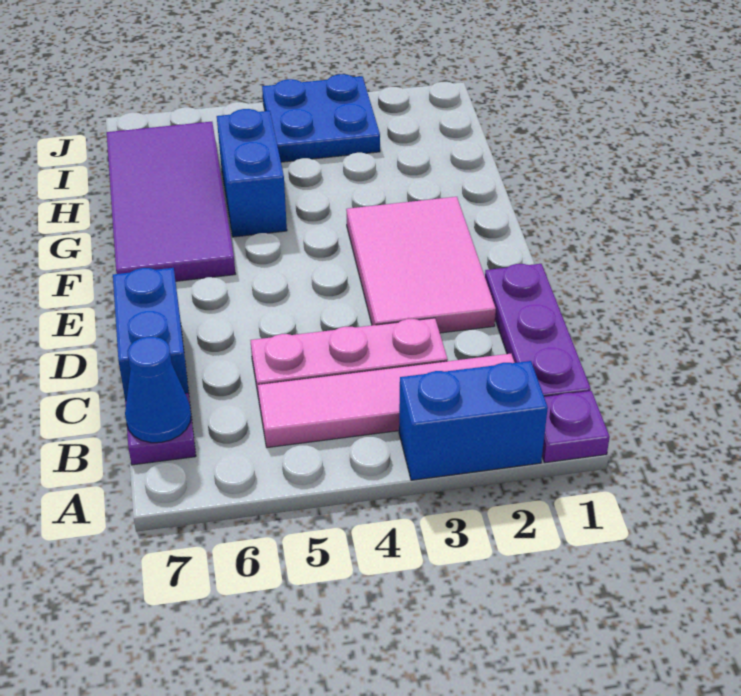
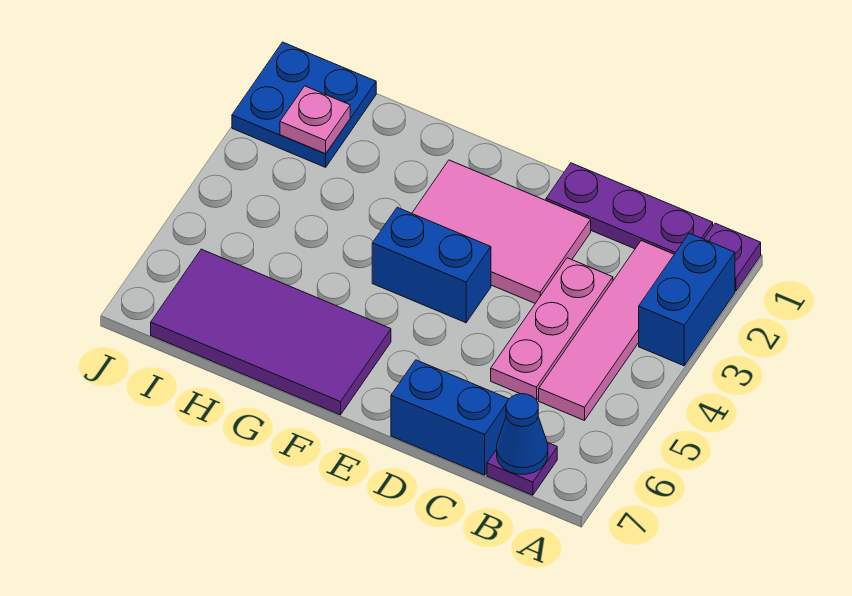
blue brick G5:H5 level 1 -> blue brick E4:F4 level 1
none -> pink plate I2 level 2
blue plate I3:J4 level 1 -> blue plate I1:J2 level 1

